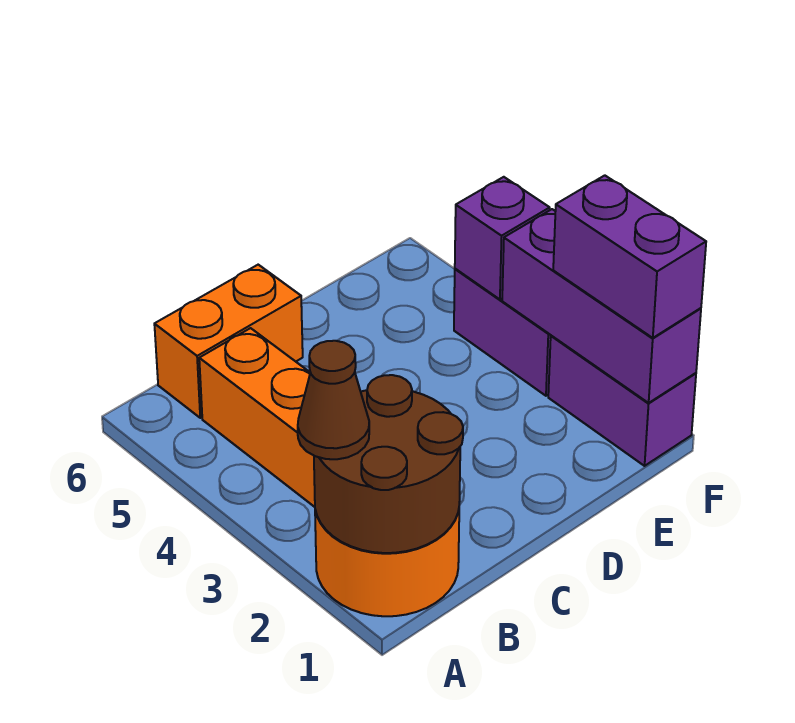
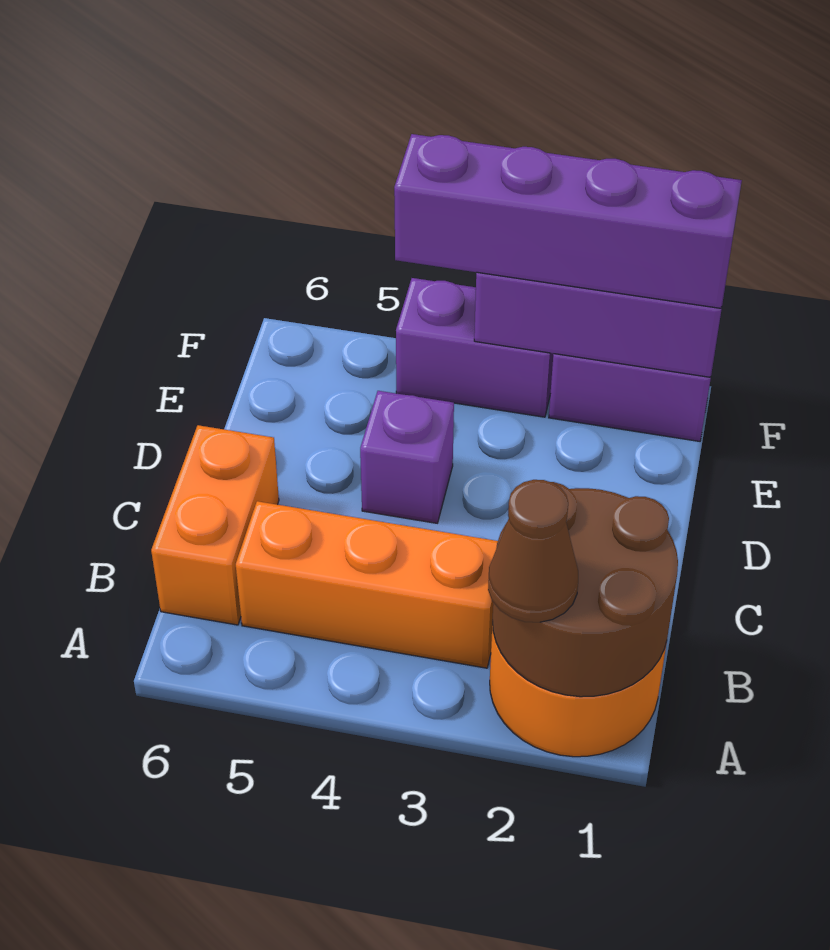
purple brick F1:F2 level 3 -> purple brick F1:F4 level 3
purple brick F4 level 2 -> purple brick D4 level 1

